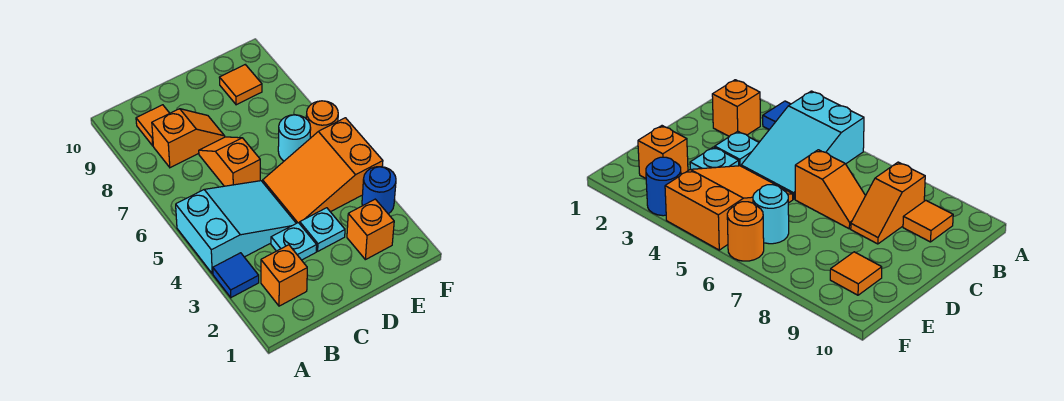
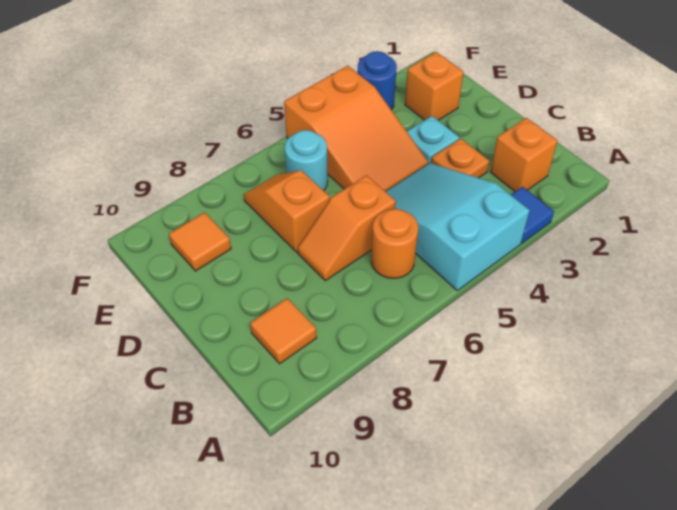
orange slope B8:C8 level 1 top B -> orange slope D7:E7 level 1 top D
cyan plate C3 level 1 -> orange plate C3 level 1
orange round brick F6 level 1 -> orange round brick B6 level 1

